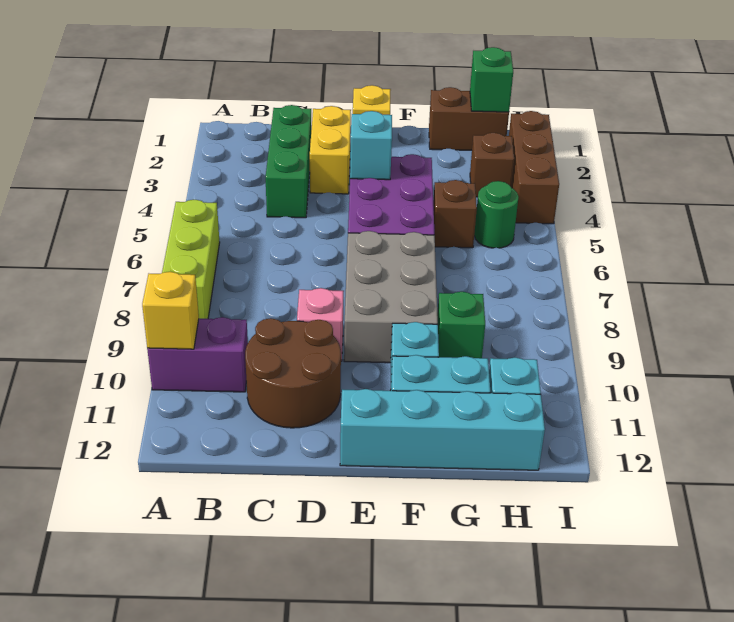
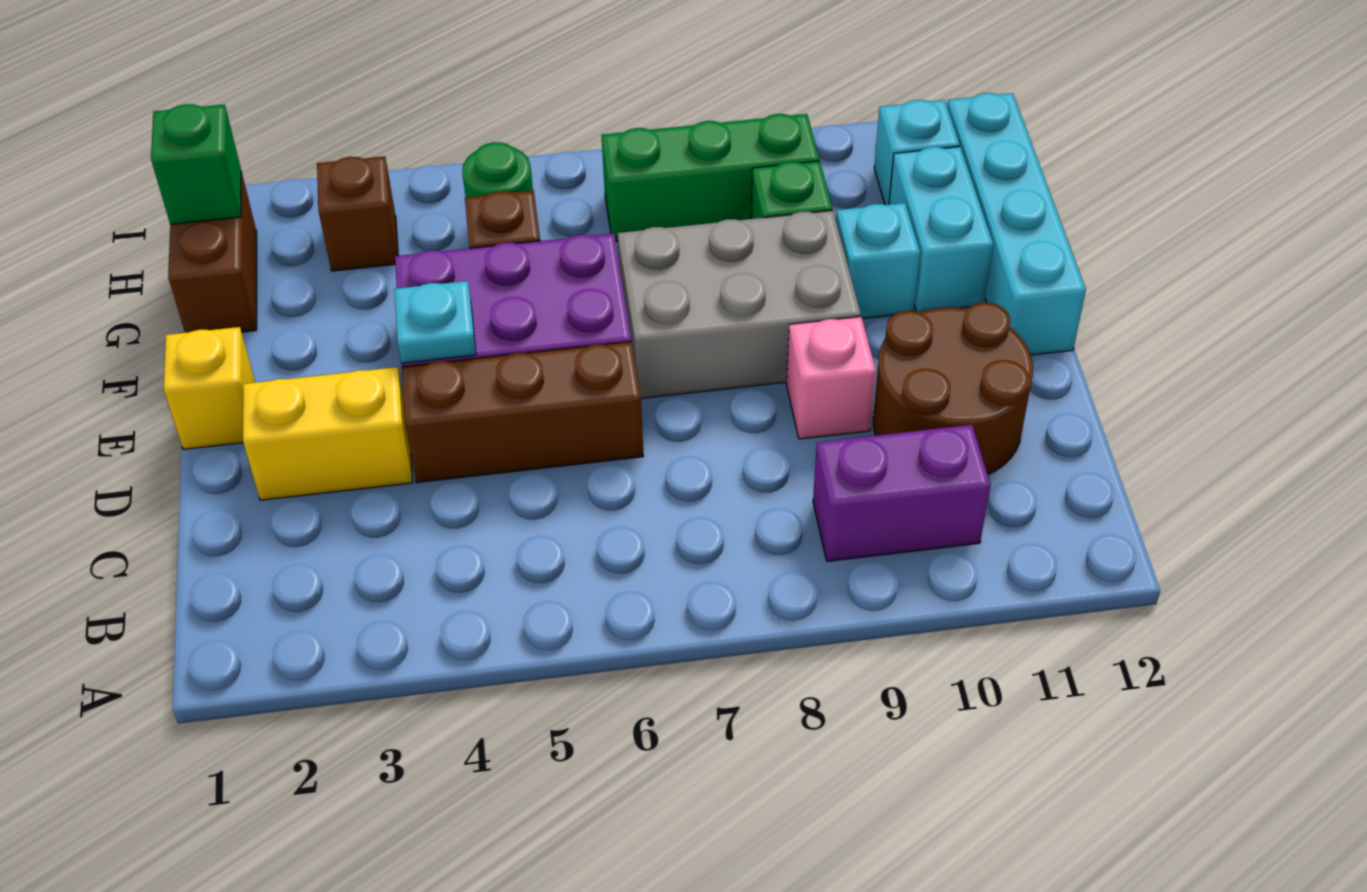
lime brick A6:A8 level 1 -> none
purple brick A10:B10 level 1 -> purple brick B9:B10 level 1
yellow brick A10 level 2 -> none
green brick C2:C4 level 1 -> green brick H7:H9 level 1
cyan brick E4 level 2 -> cyan plate E4 level 2
brown brick I2:I4 level 1 -> brown brick D4:D6 level 1

